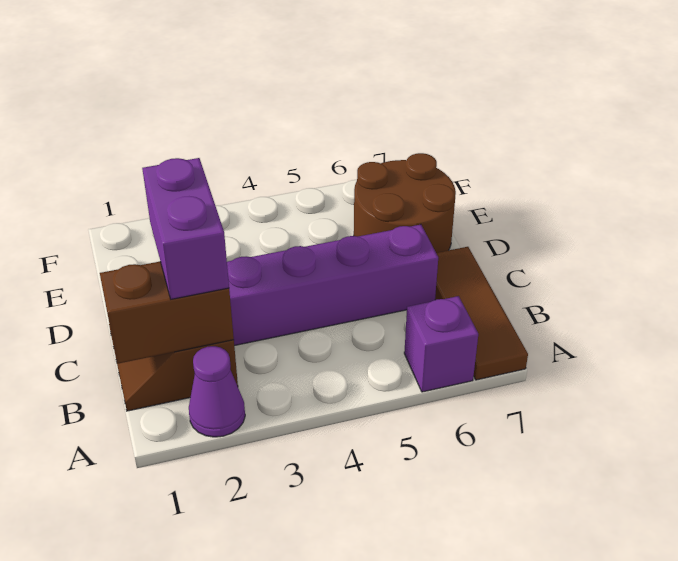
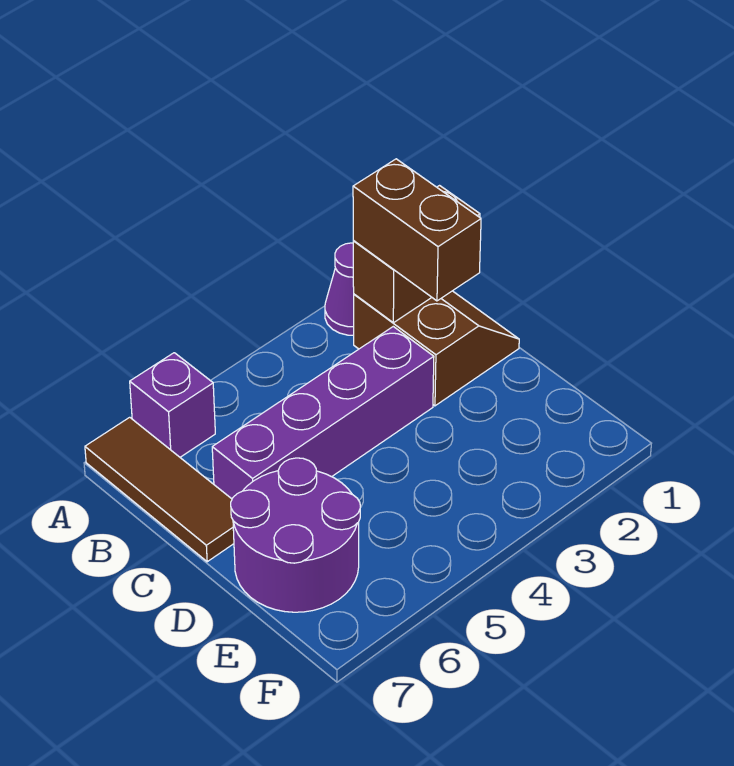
purple brick B2:C2 level 3 -> brown brick B2:C2 level 3
brown round brick D6:E7 level 1 -> purple round brick D6:E7 level 1

